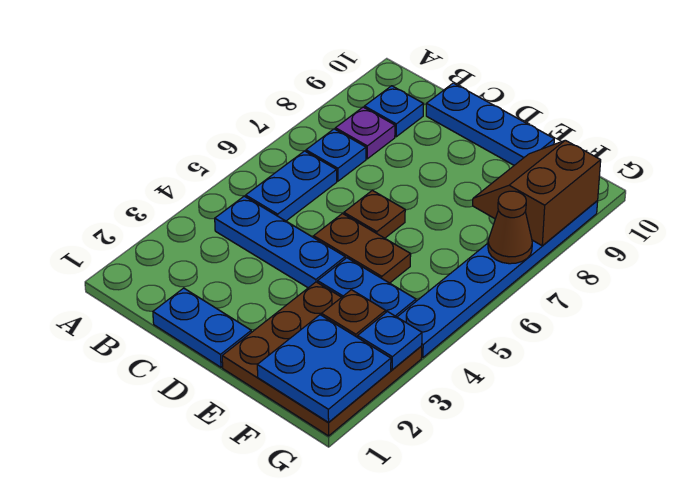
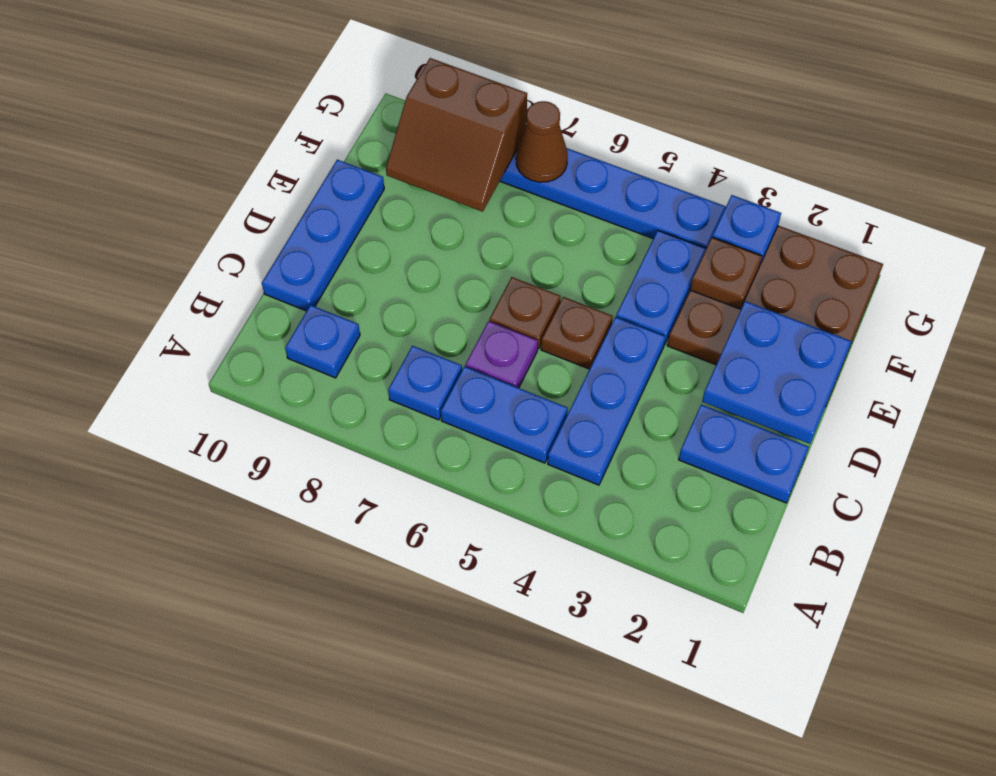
purple plate B8 level 1 -> purple plate C6 level 1
blue plate C1:D1 level 1 -> blue plate C1:C2 level 1
brown plate D5:E5 level 1 -> brown plate D5 level 1
blue plate F1:G2 level 2 -> blue plate D1:E2 level 2

